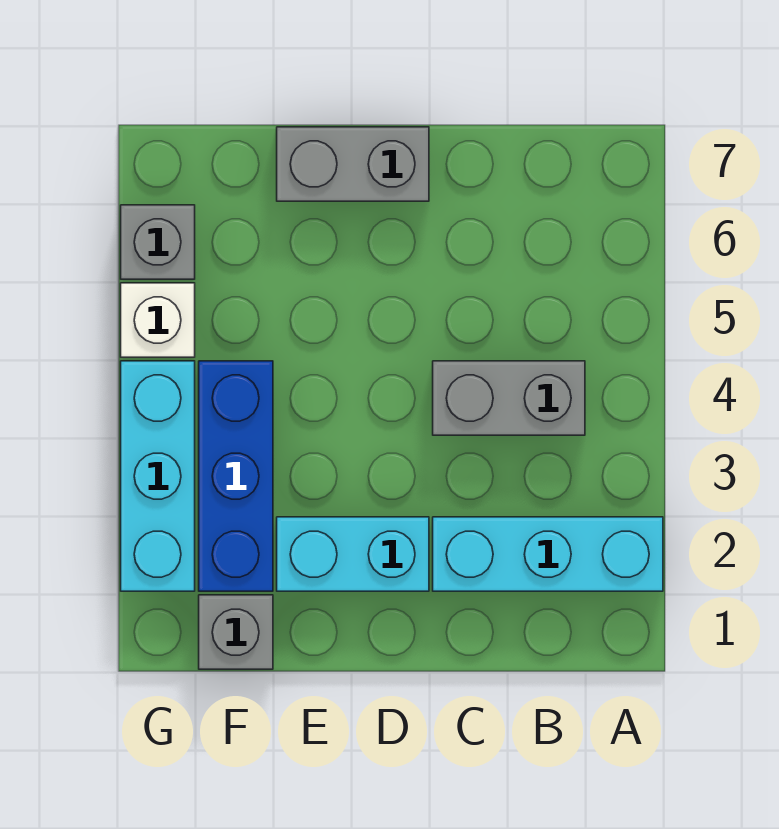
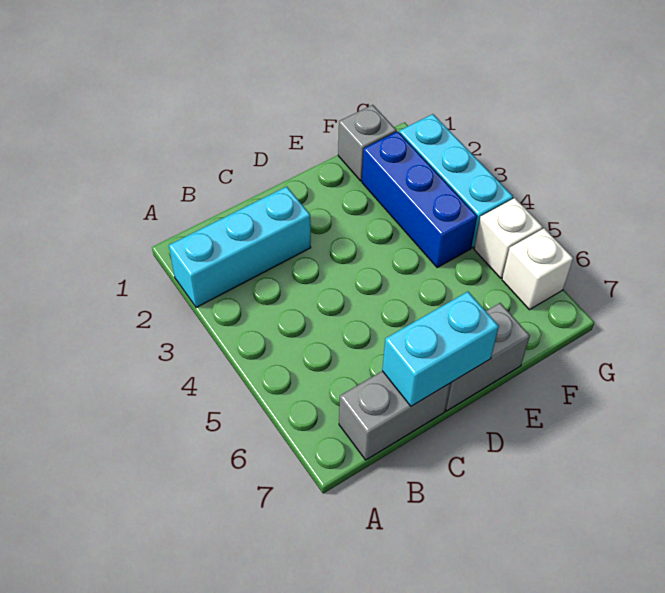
grey brick B4:C4 level 1 -> grey brick B7:C7 level 1
cyan brick D2:E2 level 1 -> cyan brick C7:D7 level 2
grey brick G6 level 1 -> white brick G6 level 1

